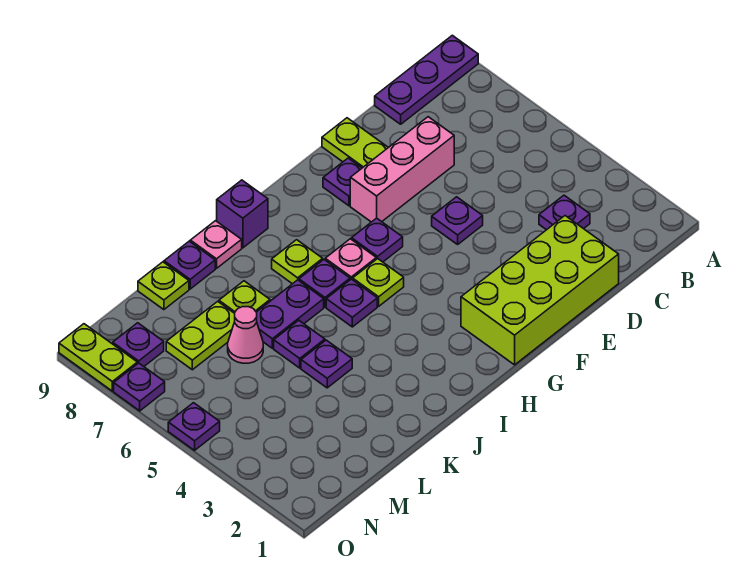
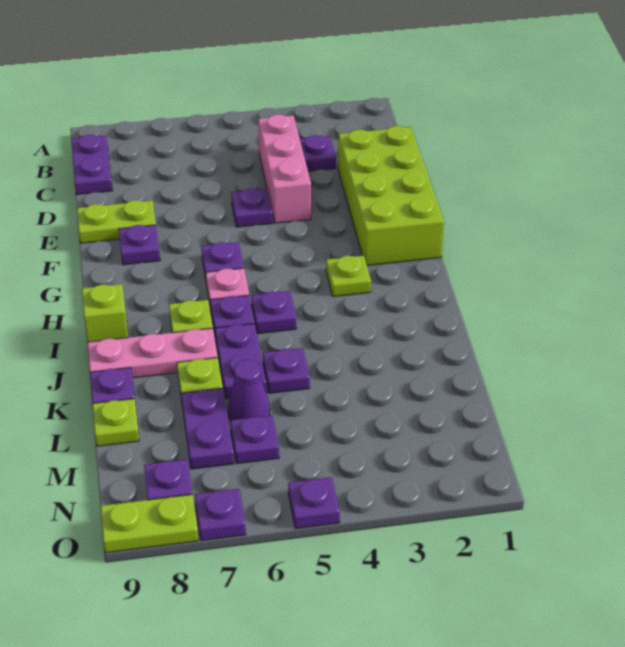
purple plate A9:C9 level 1 -> purple plate B9:C9 level 1
pink brick D7:F7 level 1 -> pink brick C4:E4 level 1
lime plate H5 level 1 -> lime plate H3 level 1
purple brick I9 level 1 -> lime brick I9 level 1
pink plate J9 level 1 -> pink plate J7:J9 level 1
purple plate K4 level 1 -> purple plate M6 level 1
pink cone L6 level 1 -> purple cone L6 level 1
lime plate L7:M7 level 1 -> purple plate L7:M7 level 1

